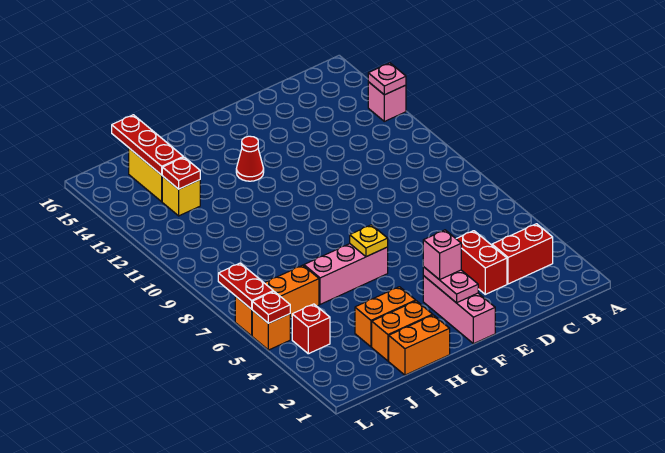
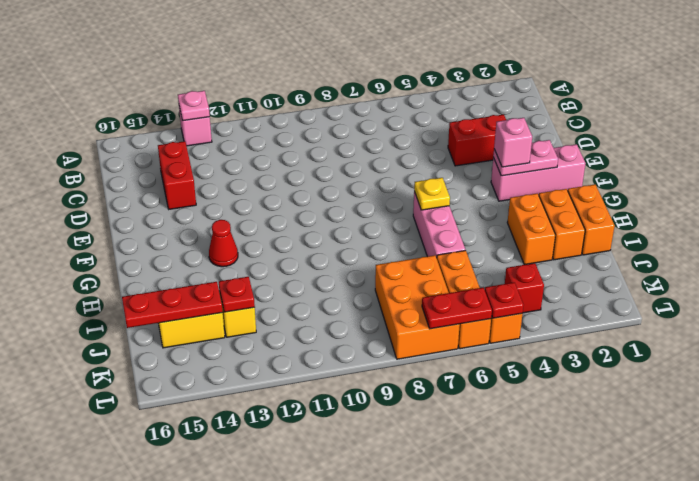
red brick B3:C3 level 1 -> red brick C14:D14 level 1
none -> orange brick J7:L8 level 1

